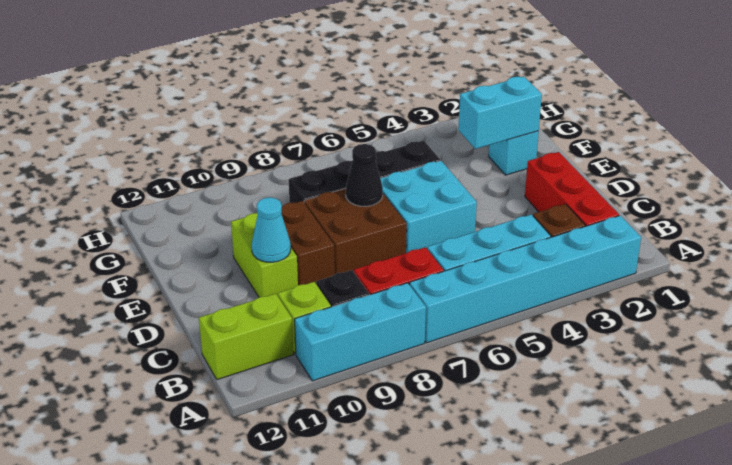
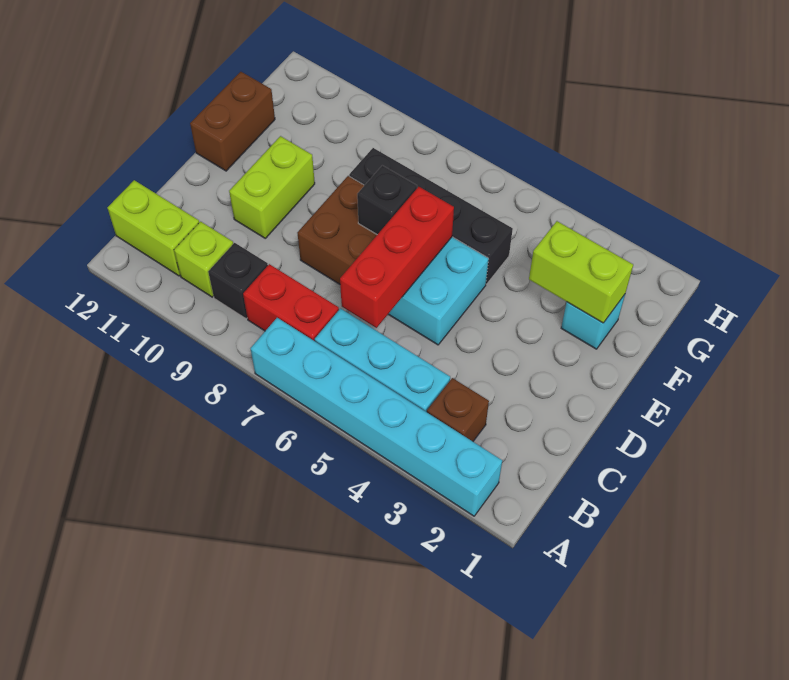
cyan brick A8:A10 level 1 -> none
red brick B2:D2 level 1 -> red brick C6:E6 level 2
brown brick D9:E9 level 1 -> brown brick E12:F12 level 1
cyan cone D10 level 2 -> none
black cone E7 level 2 -> black brick E7 level 2
cyan brick F2:F3 level 2 -> lime brick F2:F3 level 2

